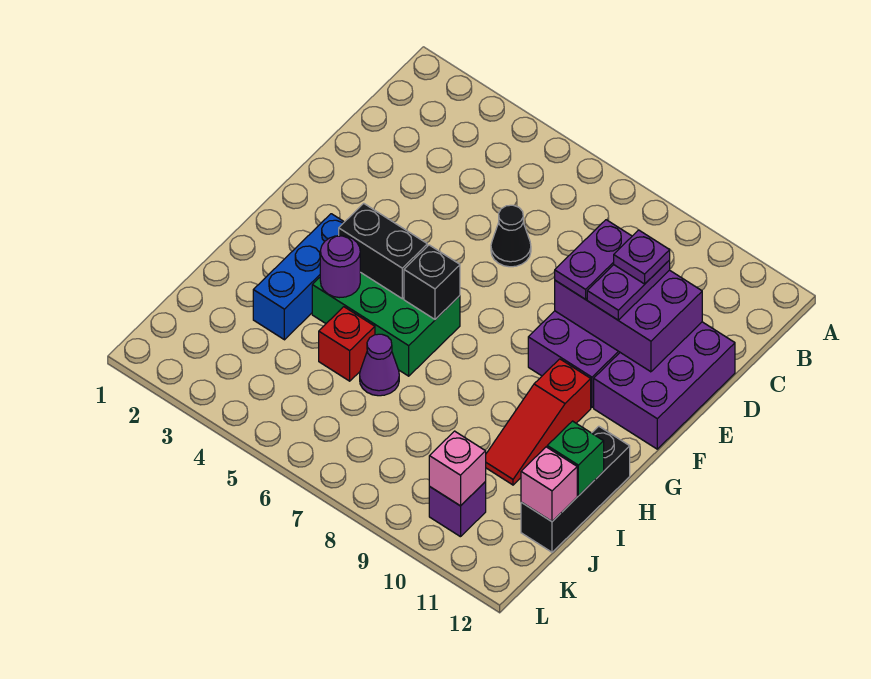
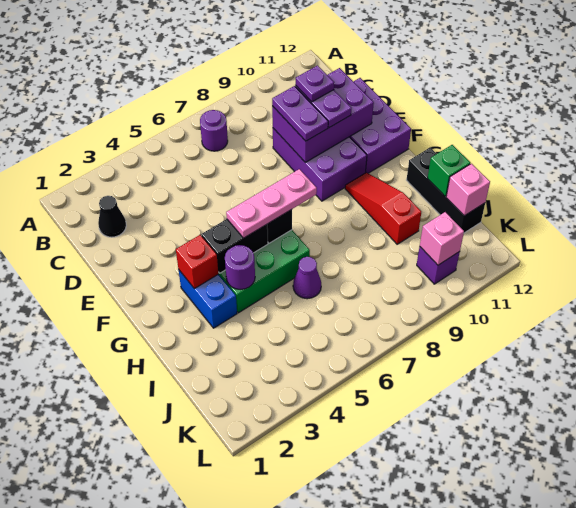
none -> purple round brick B7 level 1
black cone D6 level 1 -> black cone C2 level 1
blue brick G3:I3 level 1 -> blue brick G3:H3 level 1
none -> pink plate G5:G7 level 3
red slope G10:I10 level 1 top G -> red slope G10:I10 level 1 top I
red brick I5 level 1 -> red brick G3 level 2

